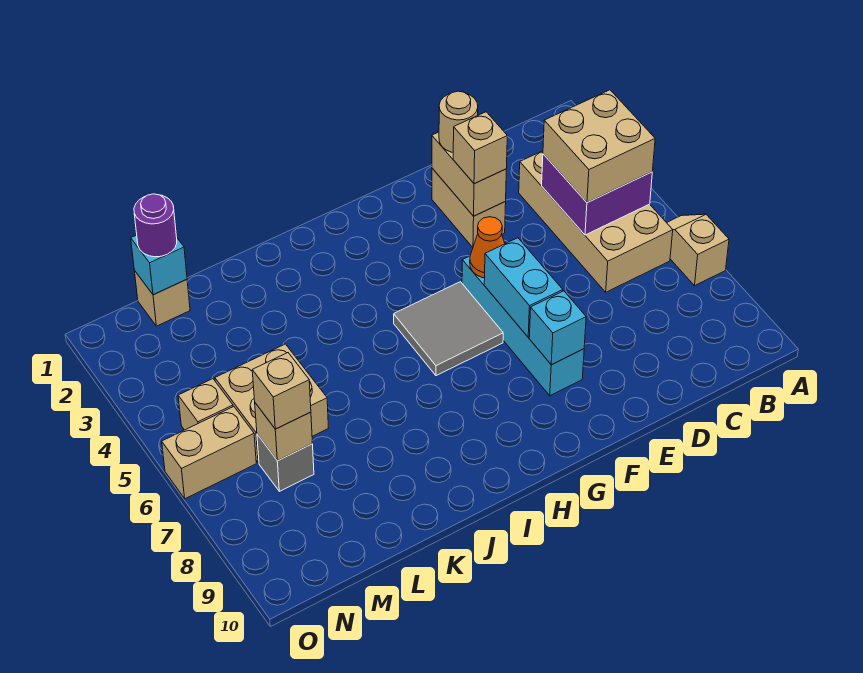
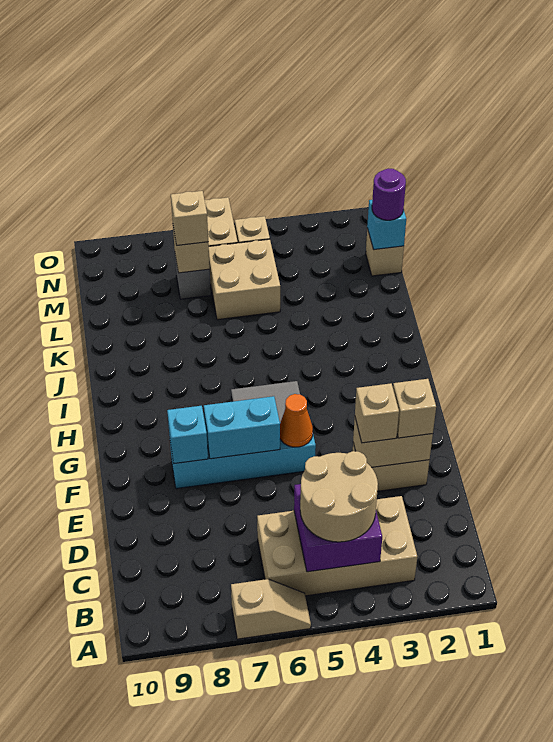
tan brick B4:C5 level 3 -> tan round brick B4:C5 level 3
tan round brick E2 level 3 -> tan brick E2 level 3

